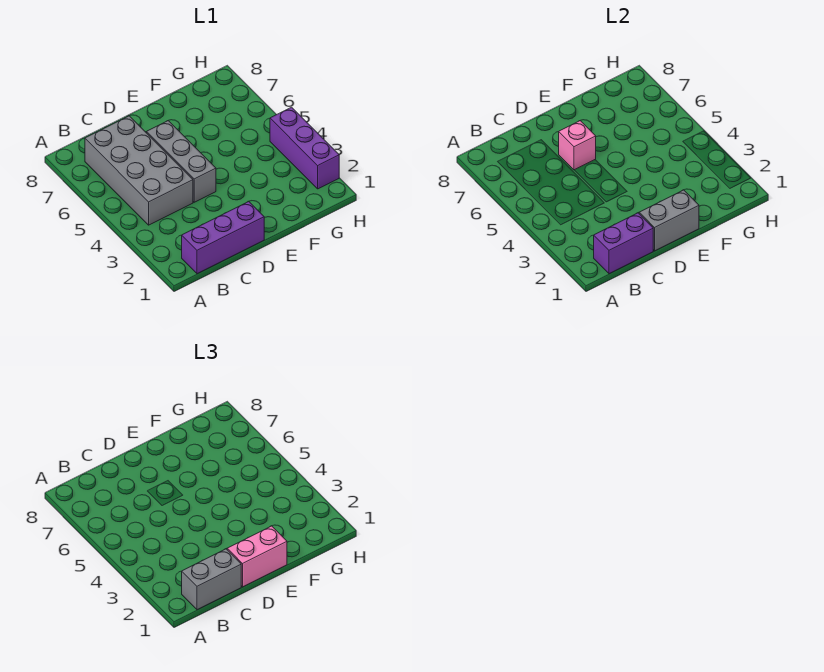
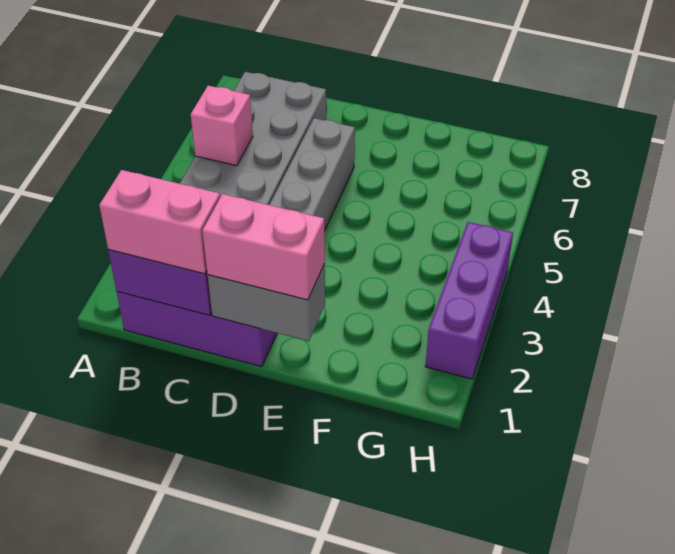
grey brick B1:C1 level 3 -> pink brick B1:C1 level 3
pink brick D6 level 2 -> pink brick B5 level 2

